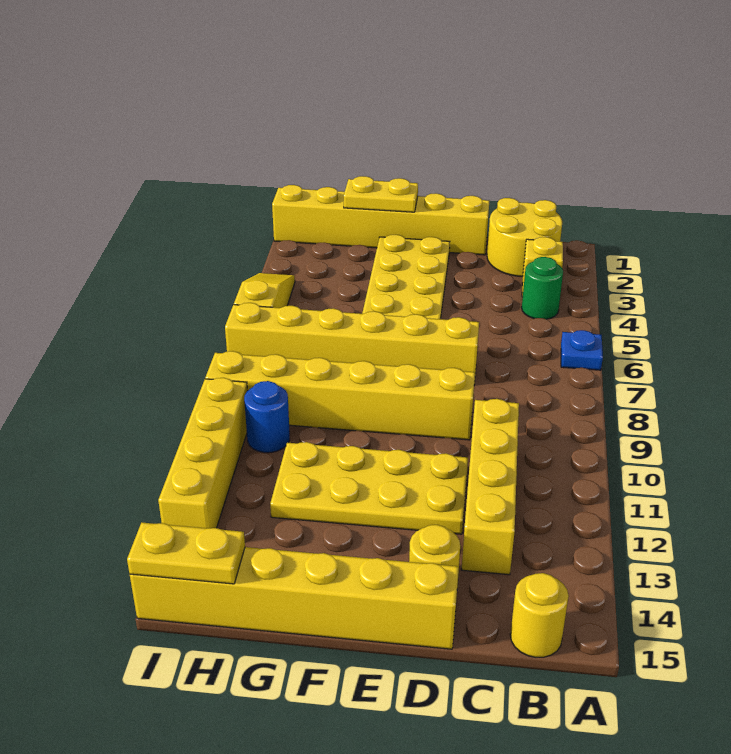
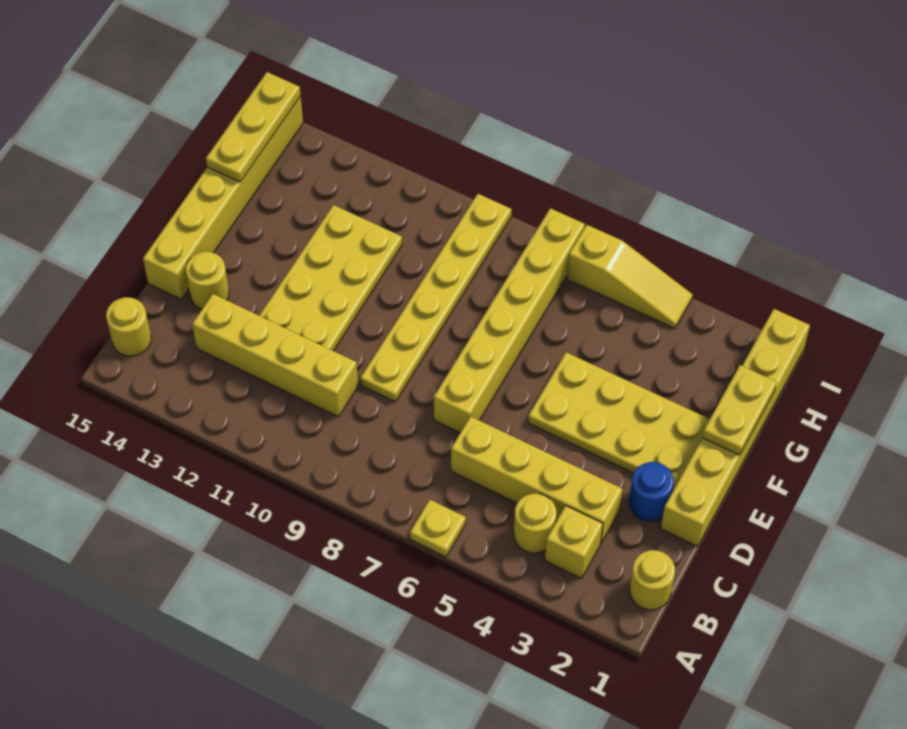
blue plate A6 level 1 -> yellow plate A6 level 1
yellow round brick B1:C2 level 1 -> yellow round brick B1 level 1
green round brick B4 level 1 -> yellow round brick B4 level 1
yellow brick D9:I9 level 1 -> yellow plate D9:I9 level 1
blue round brick H10 level 1 -> blue round brick D2 level 1
yellow plate H15:I15 level 2 -> yellow plate G15:I15 level 2
yellow brick I10:I13 level 1 -> yellow brick C3:C6 level 1

